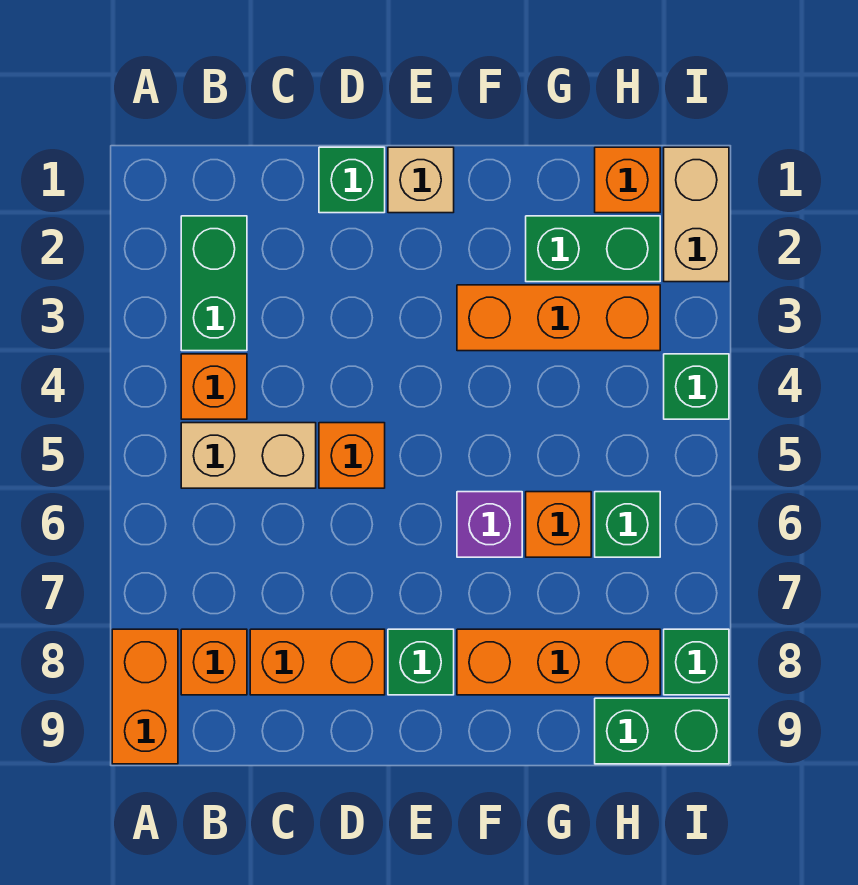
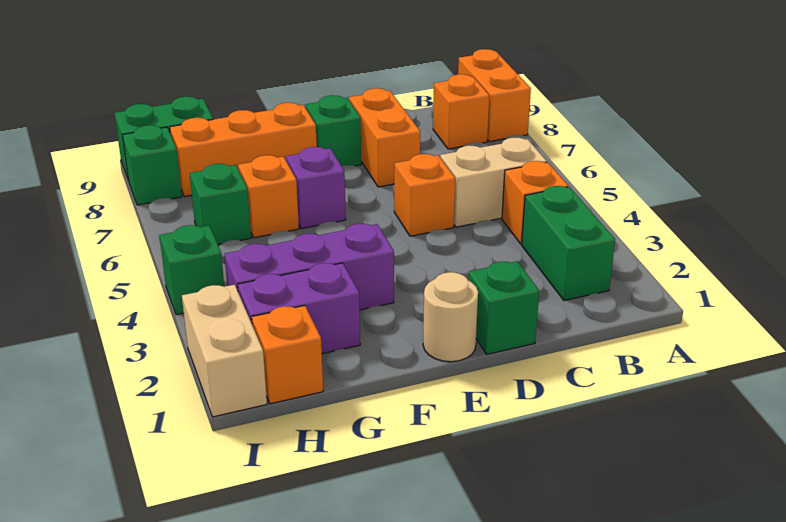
orange brick C8:D8 level 1 -> orange brick D7:D8 level 1
tan brick E1 level 1 -> tan round brick E1 level 1
orange brick F3:H3 level 1 -> purple brick F3:H3 level 1
green brick G2:H2 level 1 -> purple brick G2:H2 level 1

